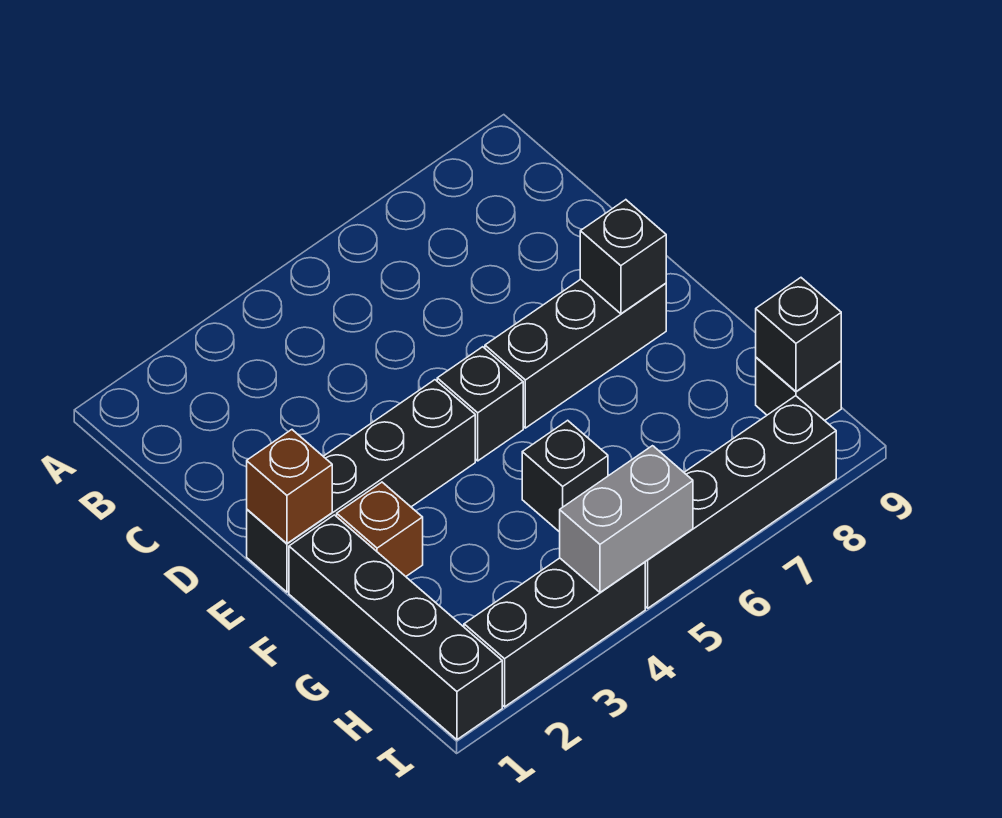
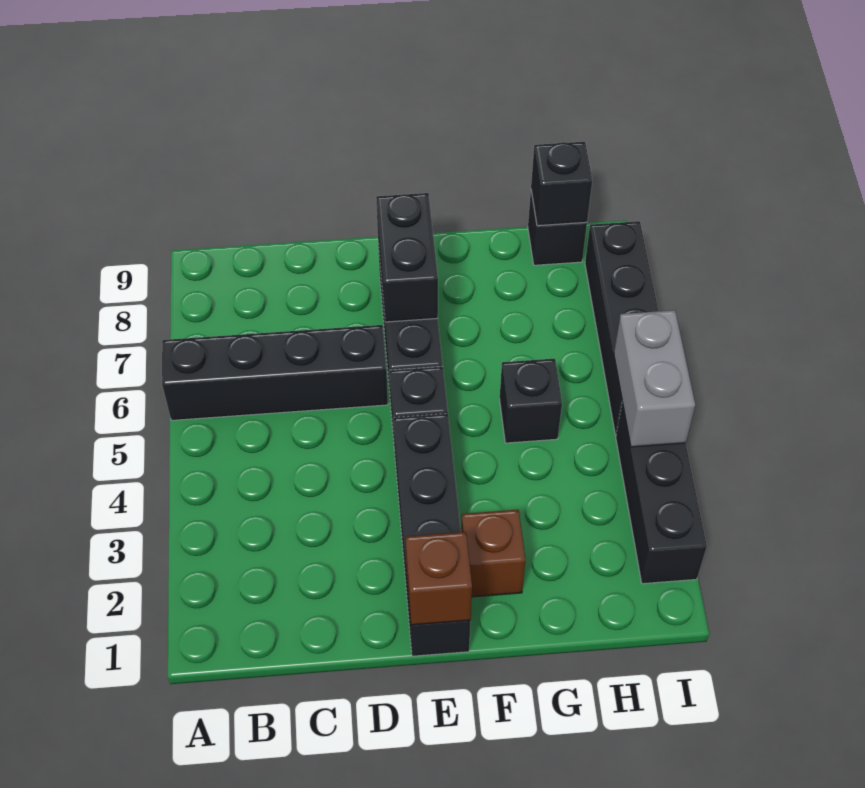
black brick E8 level 2 -> black brick E7:E8 level 2
black brick F1:I1 level 1 -> black brick A6:D6 level 1

